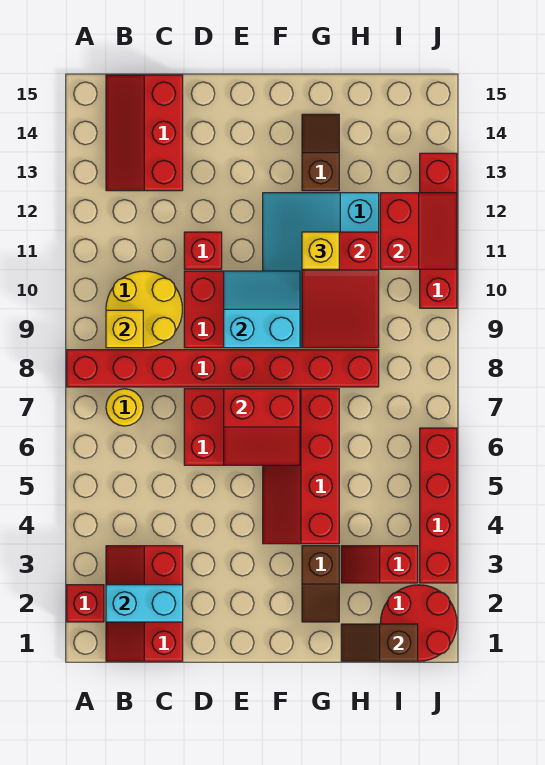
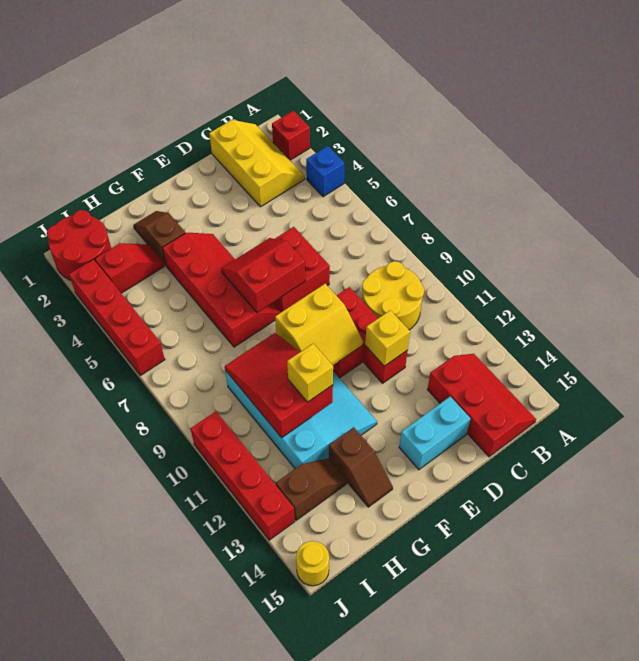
none -> blue brick A4 level 1
red brick A8:H8 level 1 -> none
red slope B1:C3 level 1 top C -> yellow slope B1:C3 level 1 top C
cyan brick B2:C2 level 2 -> cyan brick D14:E14 level 1
yellow round brick B7 level 1 -> yellow round brick J15 level 1
yellow brick B9 level 2 -> yellow brick D11 level 2
cyan slope E9:F10 level 2 top 9 -> yellow slope E9:F10 level 2 top 9
brown slope H1:I1 level 2 top I -> brown slope H13:I13 level 1 top I
red slope I11:J12 level 2 top I -> none

